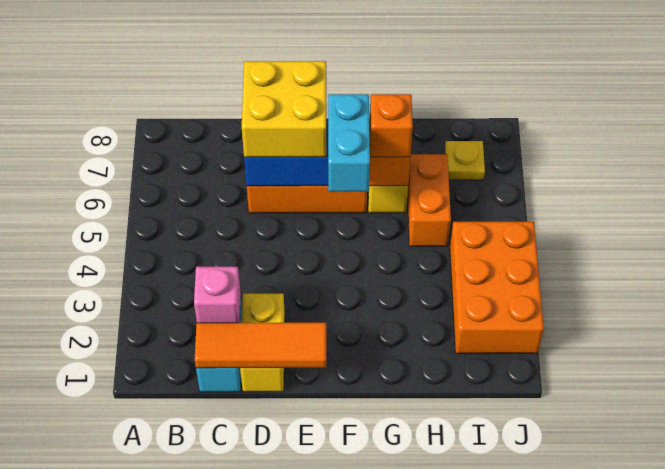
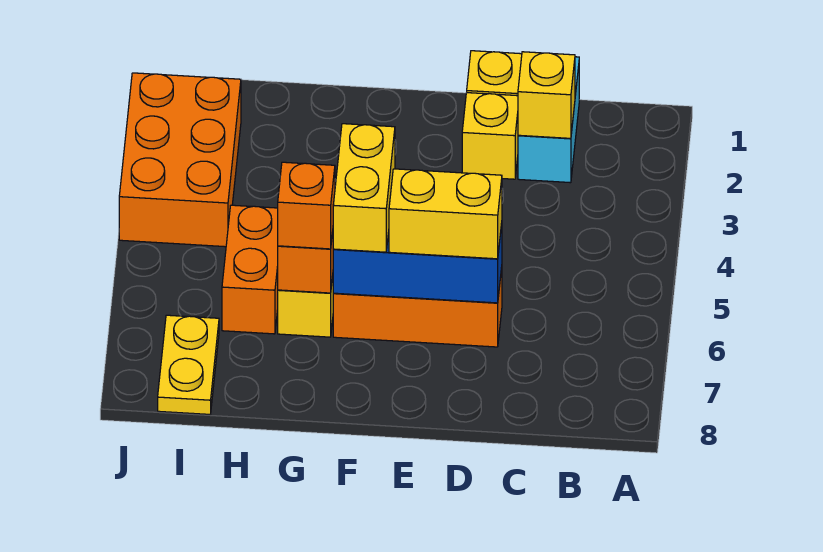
orange tile C1:E1 level 2 -> none
pink brick C2 level 2 -> yellow brick C2 level 2
yellow brick D6:E7 level 3 -> yellow brick D6:E6 level 3
cyan brick F5:F6 level 3 -> yellow brick F5:F6 level 3
yellow plate I7 level 1 -> yellow plate I7:I8 level 1

